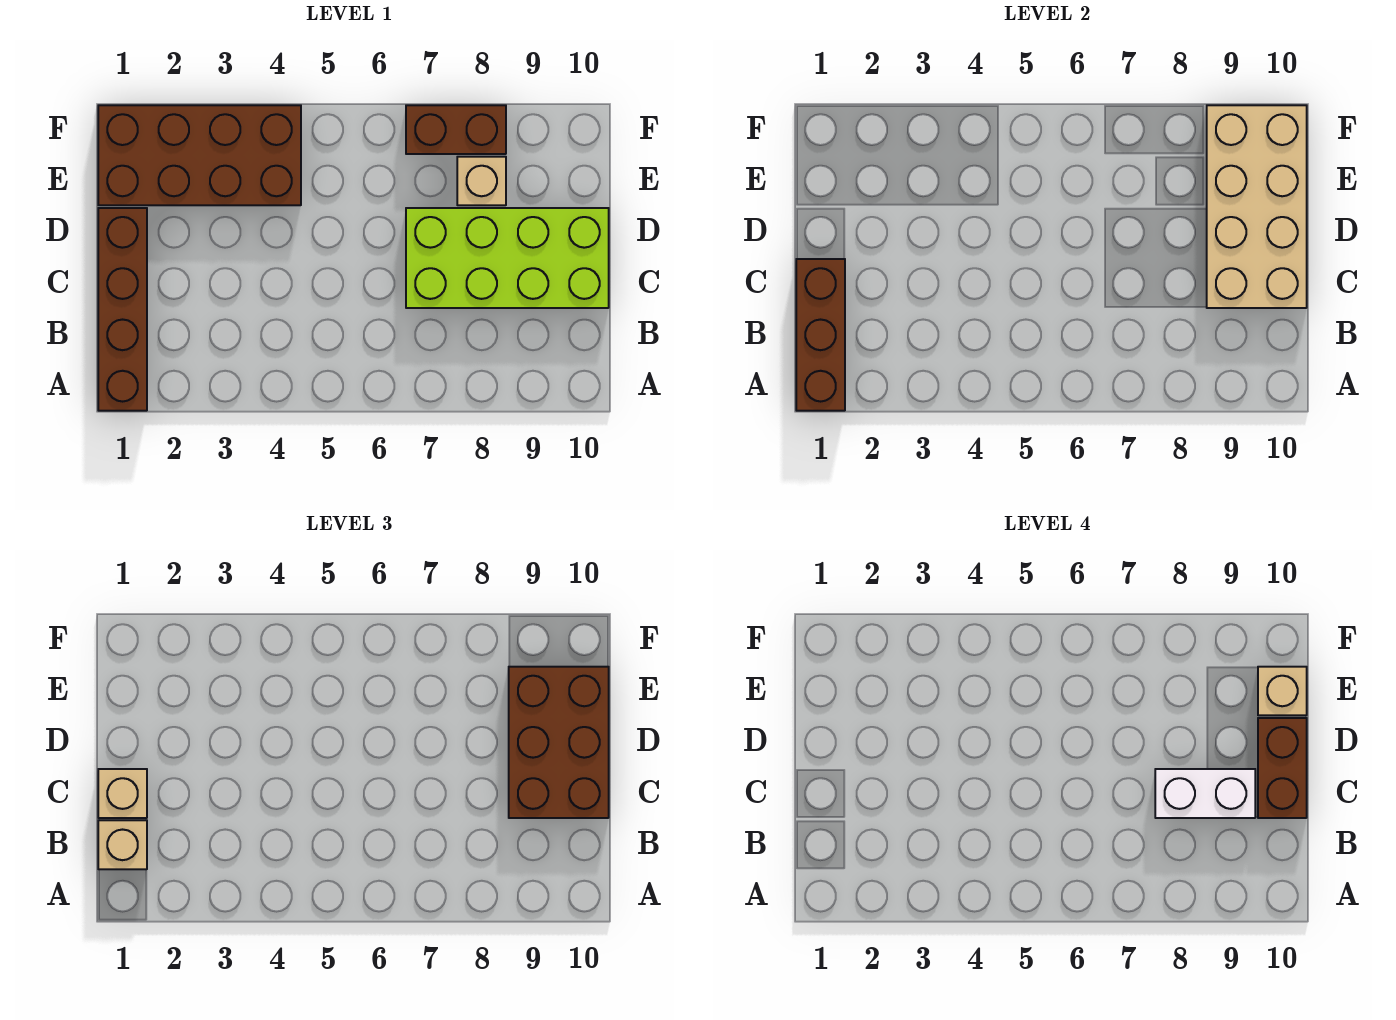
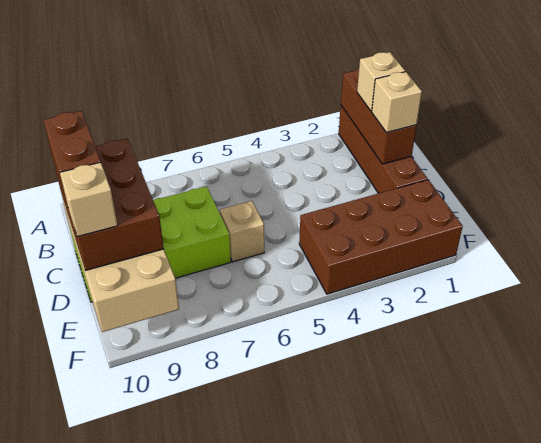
white brick C8:C9 level 4 -> none
tan brick E8 level 1 -> tan brick D6 level 1
brown brick F7:F8 level 1 -> none

